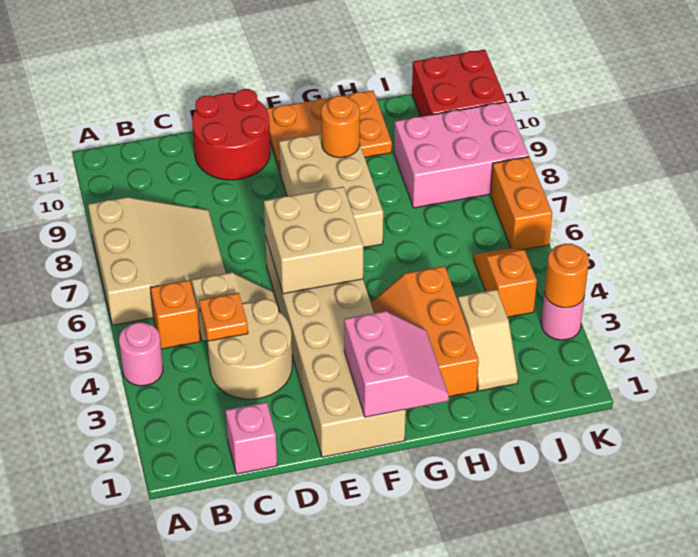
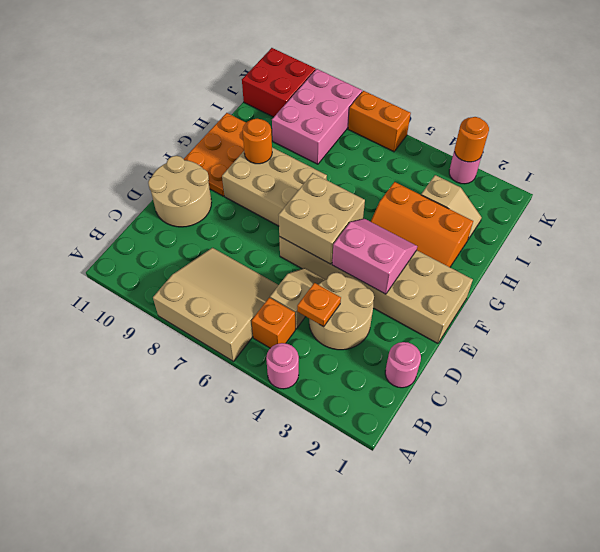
pink brick C1 level 1 -> pink round brick C1 level 1
red round brick D10:E11 level 1 -> tan round brick D10:E11 level 1
pink slope F1:G2 level 2 top F -> pink slope E3:F4 level 2 top E
orange slope J4:J5 level 1 top 4 -> none

